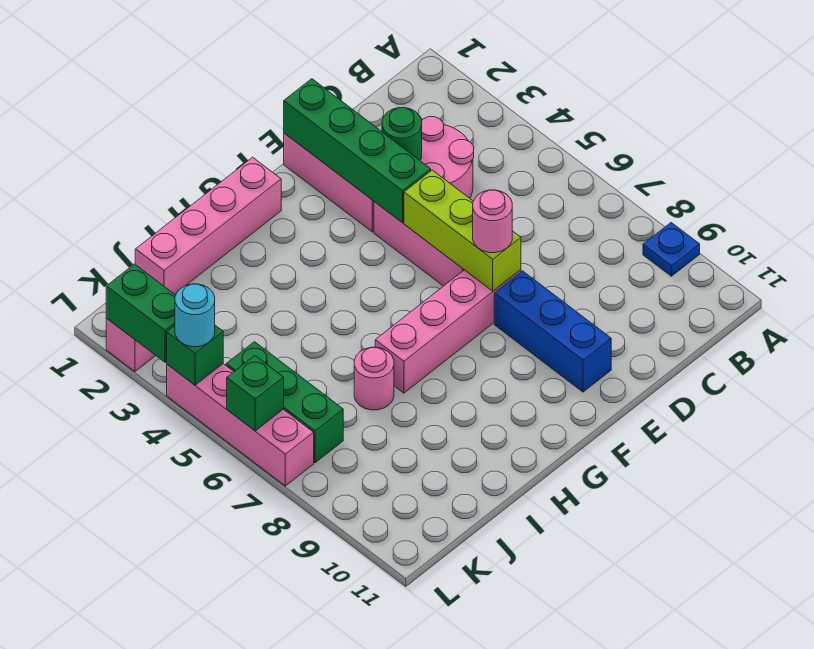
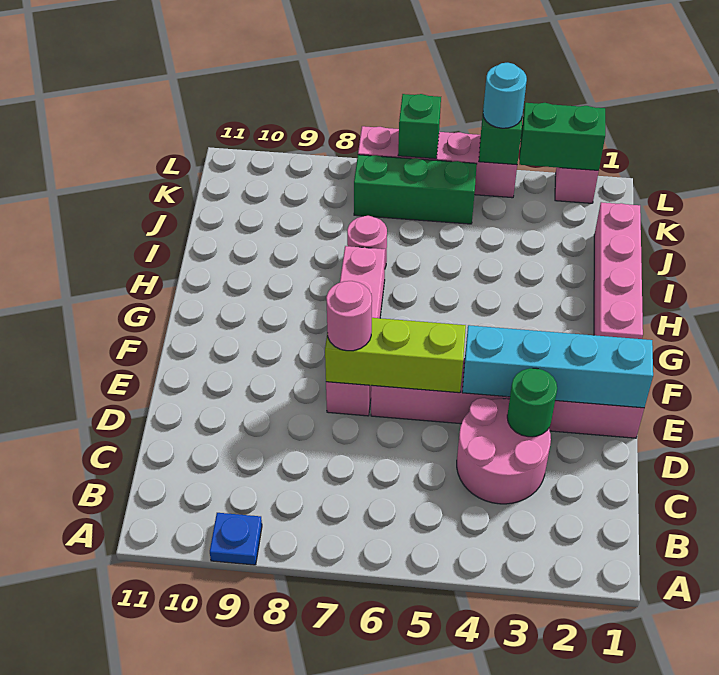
green brick E1:E4 level 2 -> cyan brick E1:E4 level 2
blue brick E8:E10 level 1 -> none

